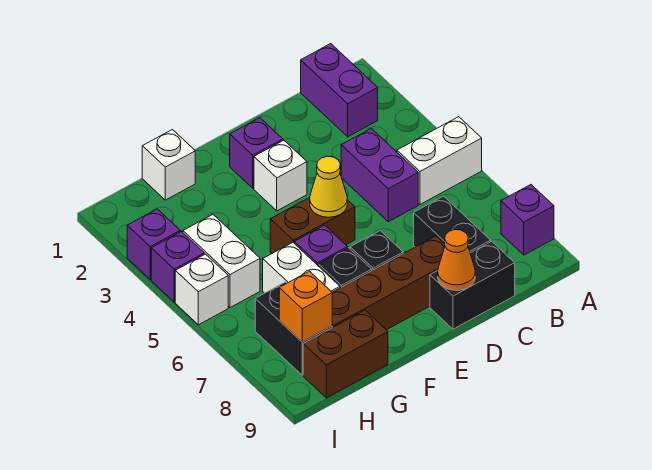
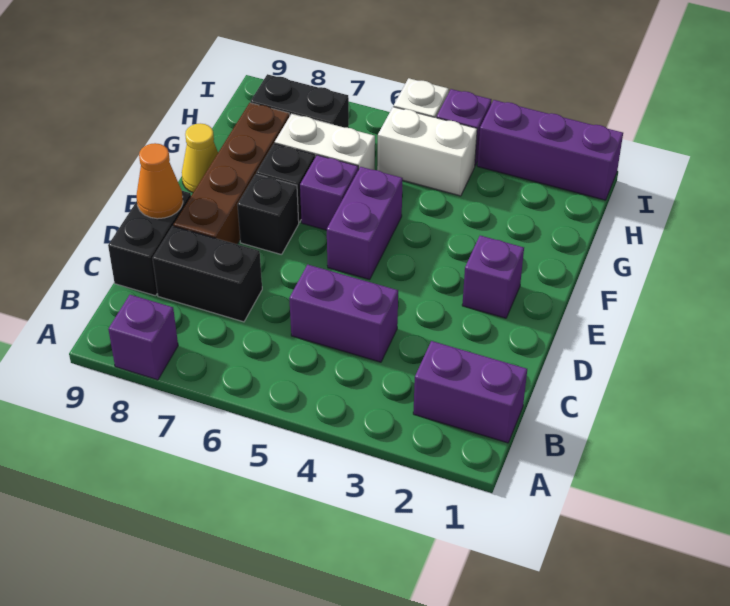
white brick A5:B5 level 1 -> none
white brick E3 level 1 -> none
brown brick E5:F5 level 1 -> purple brick E5:F5 level 1
yellow cone E5 level 2 -> yellow cone F9 level 1
white brick G1 level 1 -> none
brown brick G9:H9 level 1 -> none
orange brick H8 level 2 -> none
purple brick I3 level 1 -> purple brick I1:I3 level 1

